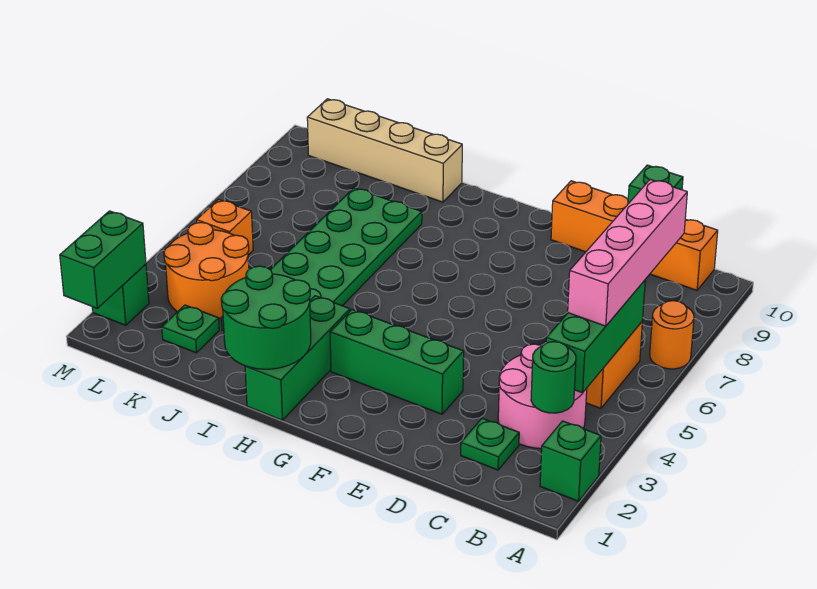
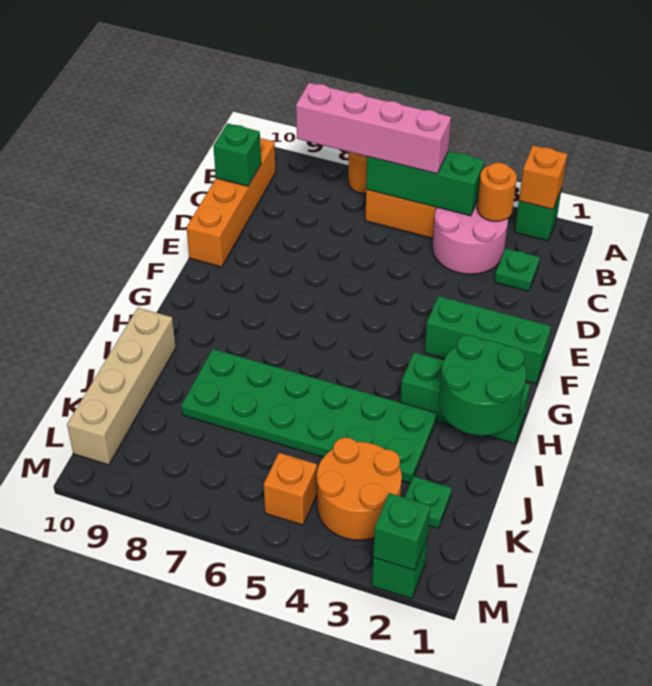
none -> orange brick A2 level 2
green round brick B3 level 2 -> orange round brick B3 level 2
green brick E3:G3 level 1 -> green brick F1:F3 level 1
green brick M1:M2 level 2 -> green brick M2 level 2

